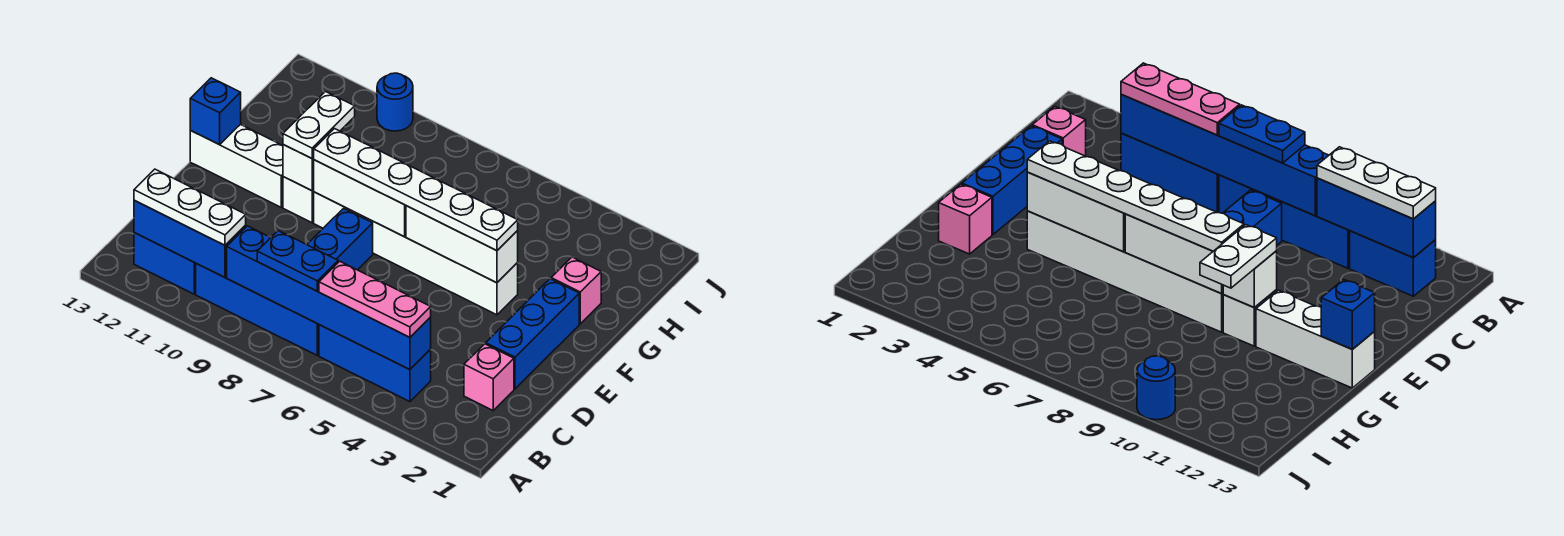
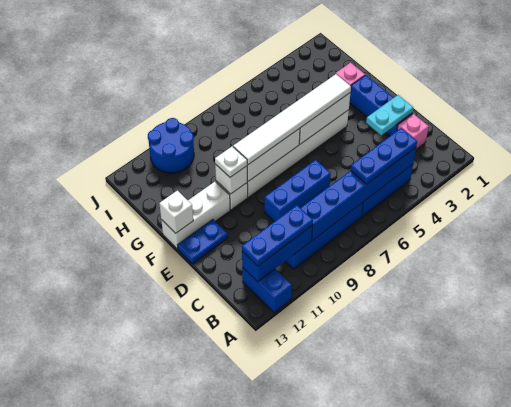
pink plate B4:B6 level 3 -> blue plate B4:B6 level 3
blue plate B7:B8 level 3 -> blue plate E12:E13 level 1
white plate B10:B12 level 3 -> blue plate B10:B12 level 3
blue brick B11:B12 level 1 -> blue brick A12:B12 level 1
blue brick C8:E8 level 1 -> blue brick D7:D9 level 1
none -> cyan plate D2:D3 level 2
white plate F4:F9 level 3 -> white tile F4:F9 level 3
white plate F10:G10 level 3 -> white plate F10 level 3
blue brick F13 level 2 -> white brick F13 level 2
blue round brick J10 level 1 -> blue round brick I10:J11 level 1

